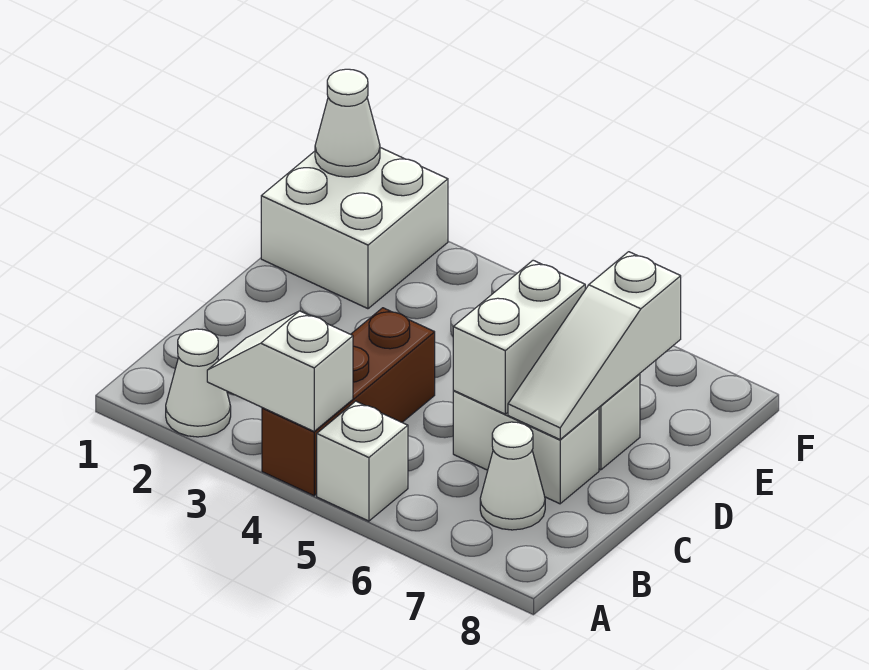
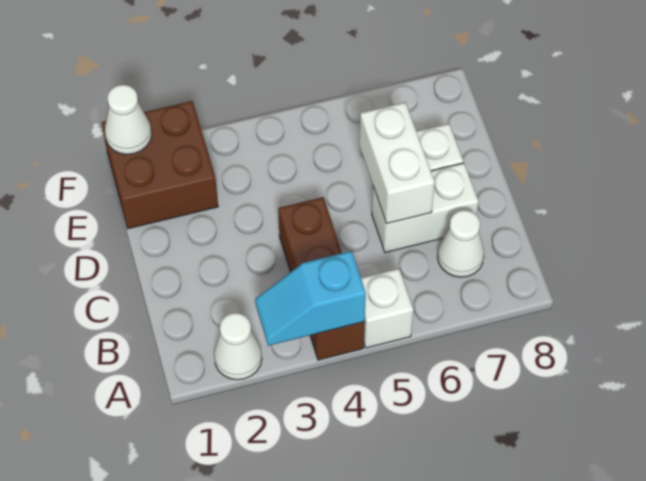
white slope A3:A4 level 2 top 4 -> cyan slope A3:A4 level 2 top 4
white slope C7:E7 level 2 top E -> none
white brick E1:F2 level 1 -> brown brick E1:F2 level 1

